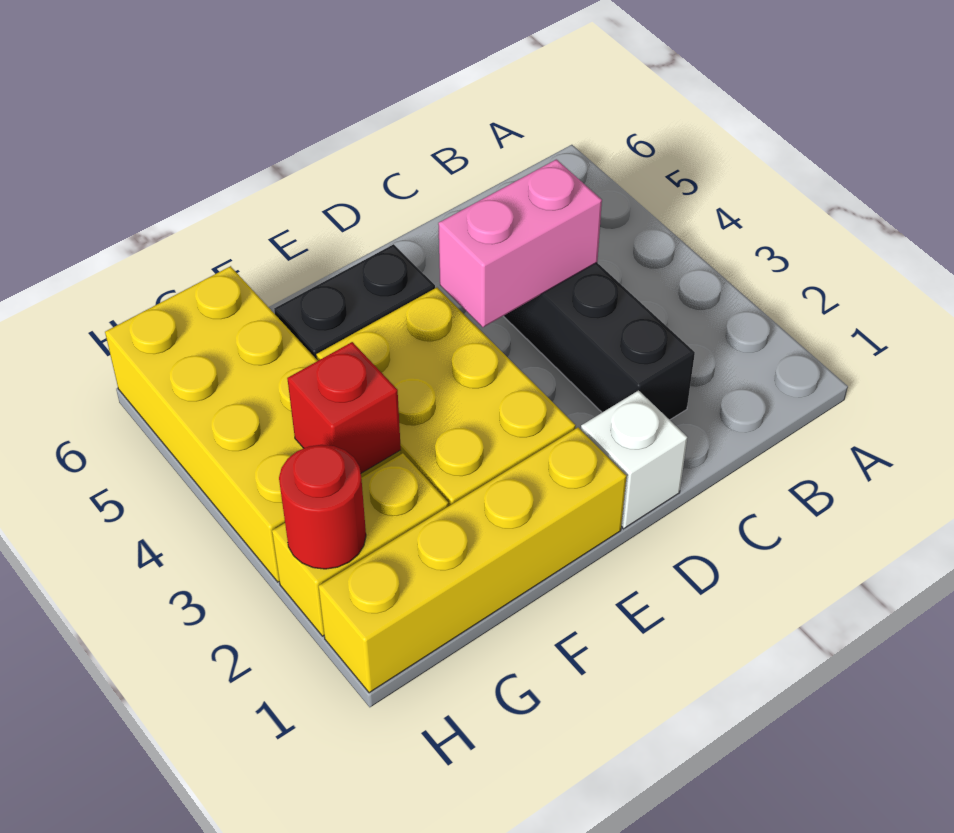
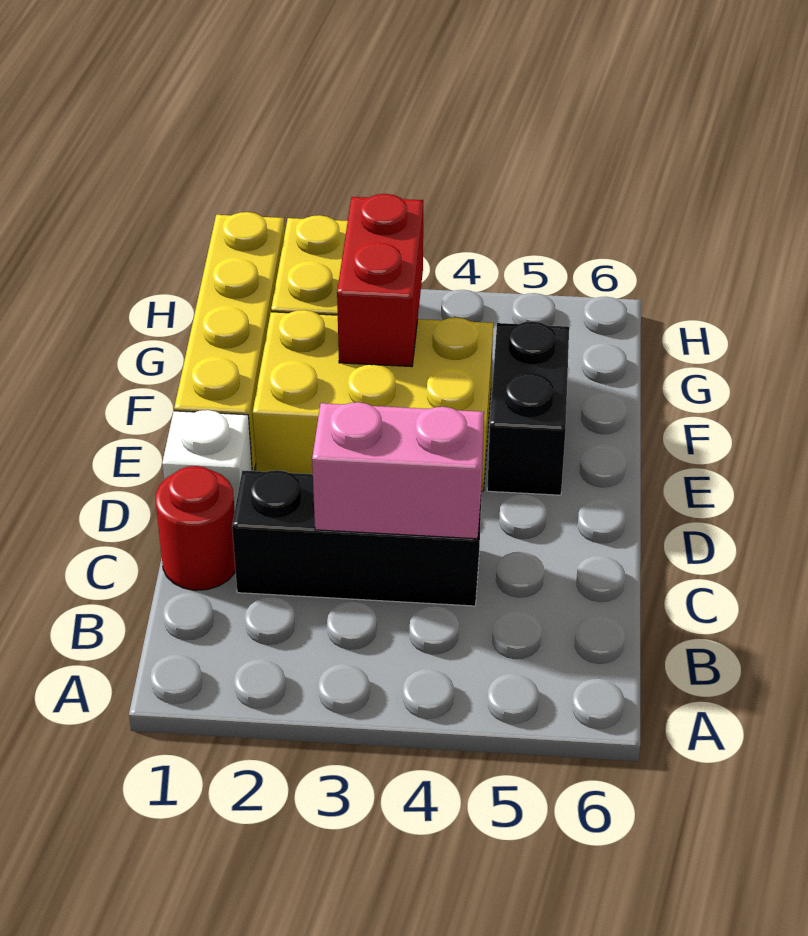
pink brick C4:D4 level 2 -> pink brick C3:C4 level 2
yellow brick G3:H6 level 1 -> none
red brick G3 level 2 -> red brick F3:G3 level 2
red round brick H2 level 2 -> red round brick C1 level 1

